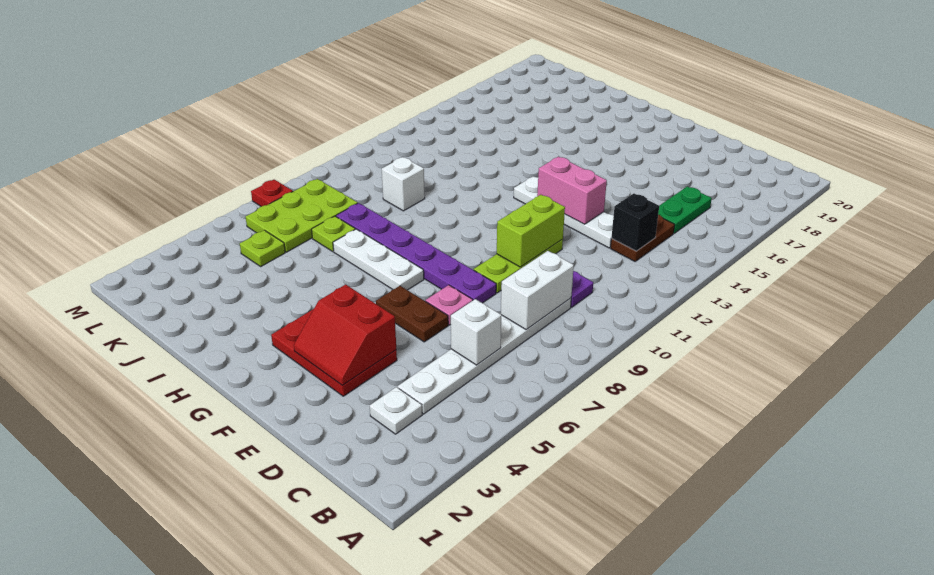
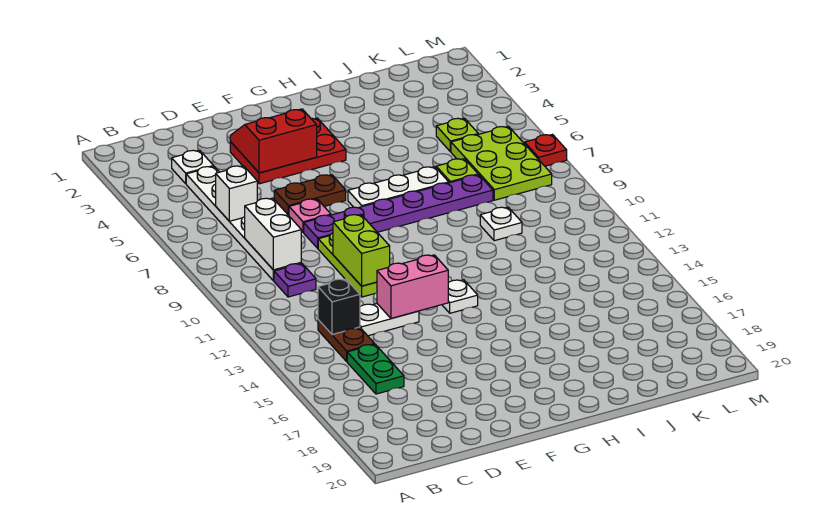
white brick J10 level 1 -> white plate J10 level 1

